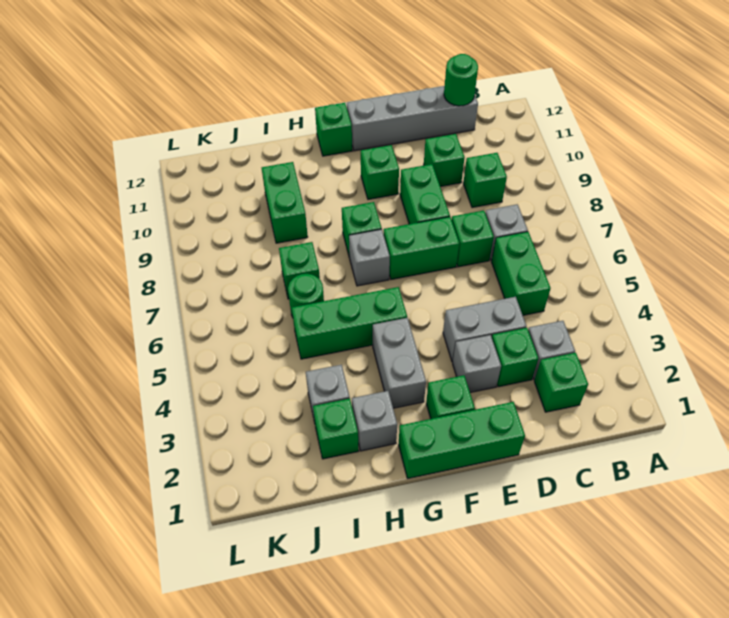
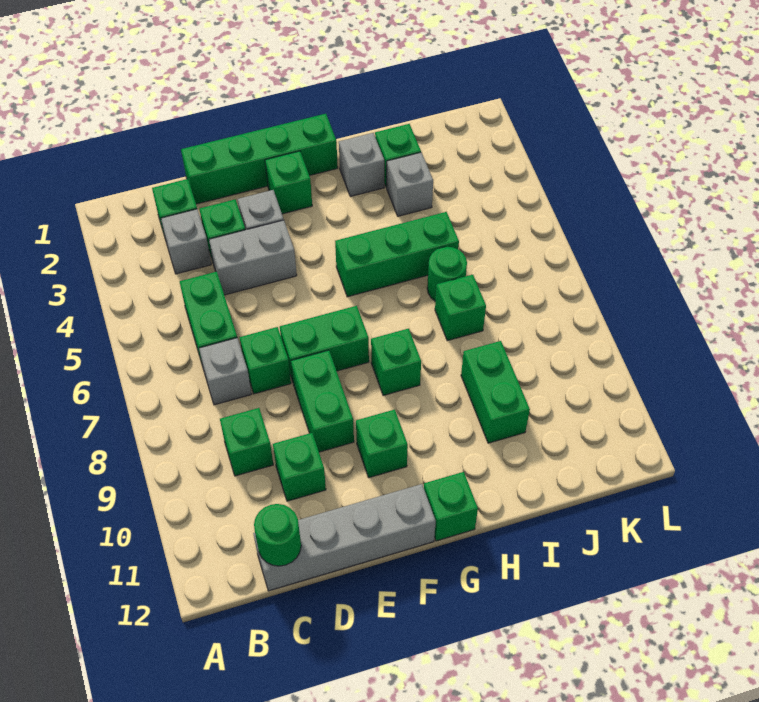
green brick E1:G1 level 1 -> green brick D1:G1 level 1
grey brick G3:G4 level 1 -> none
grey brick G7 level 1 -> none

